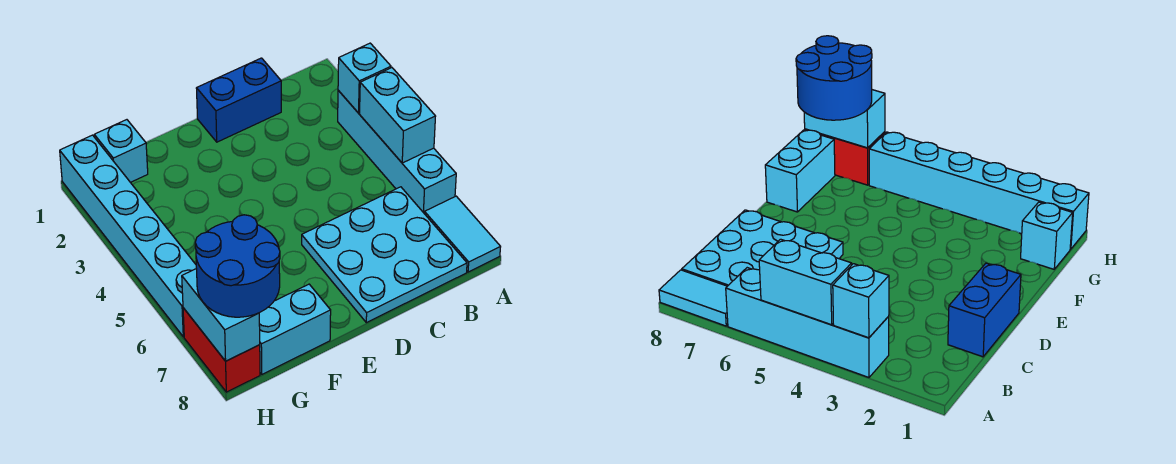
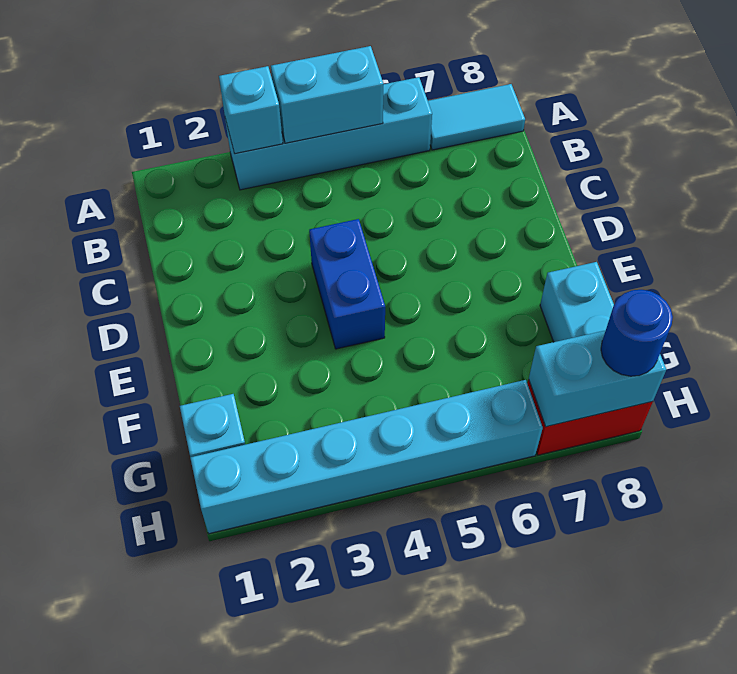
cyan plate B6:D8 level 1 -> none
blue brick C1:D1 level 1 -> blue brick D4:E4 level 1
blue round brick G7:H8 level 3 -> blue round brick H8 level 3

